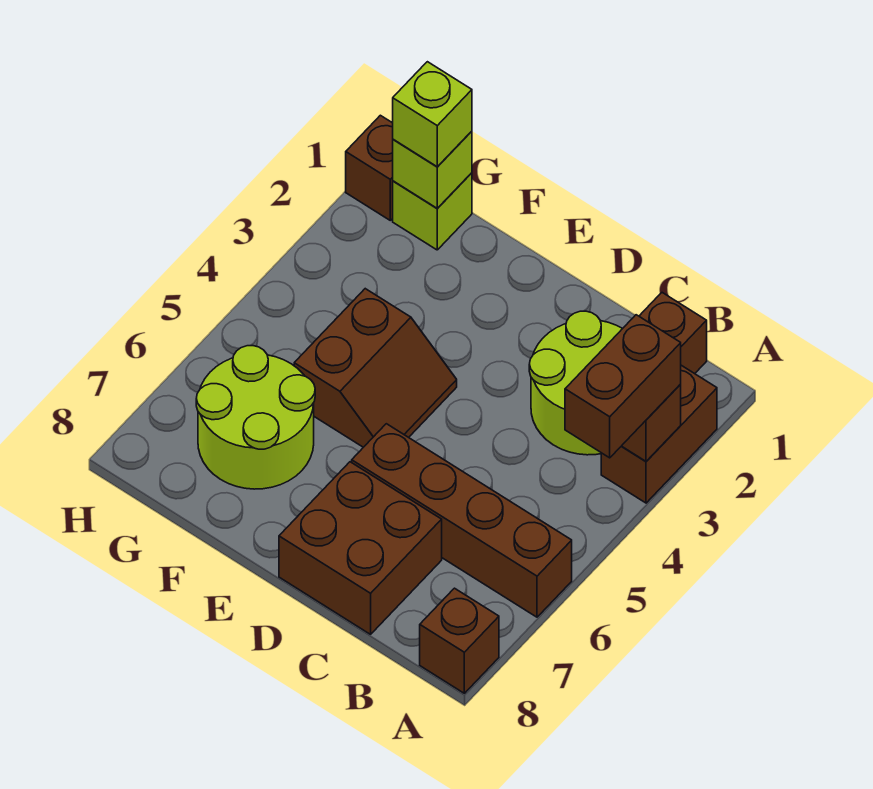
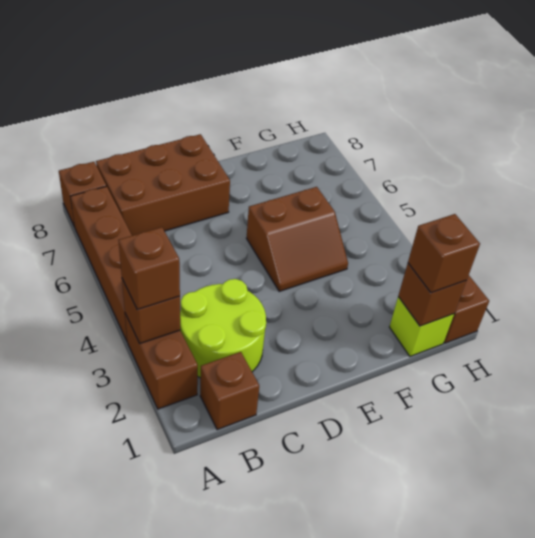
brown brick A3:A4 level 3 -> brown brick A3 level 3
brown brick A6:D6 level 1 -> brown brick A4:A7 level 1
brown brick C7:D8 level 1 -> brown brick B7:D8 level 1
brown slope E4:F5 level 1 top F -> brown slope E4:F5 level 1 top 5
lime round brick F6:G7 level 1 -> none
lime brick G1 level 2 -> brown brick G1 level 2
lime brick G1 level 3 -> brown brick G1 level 3

